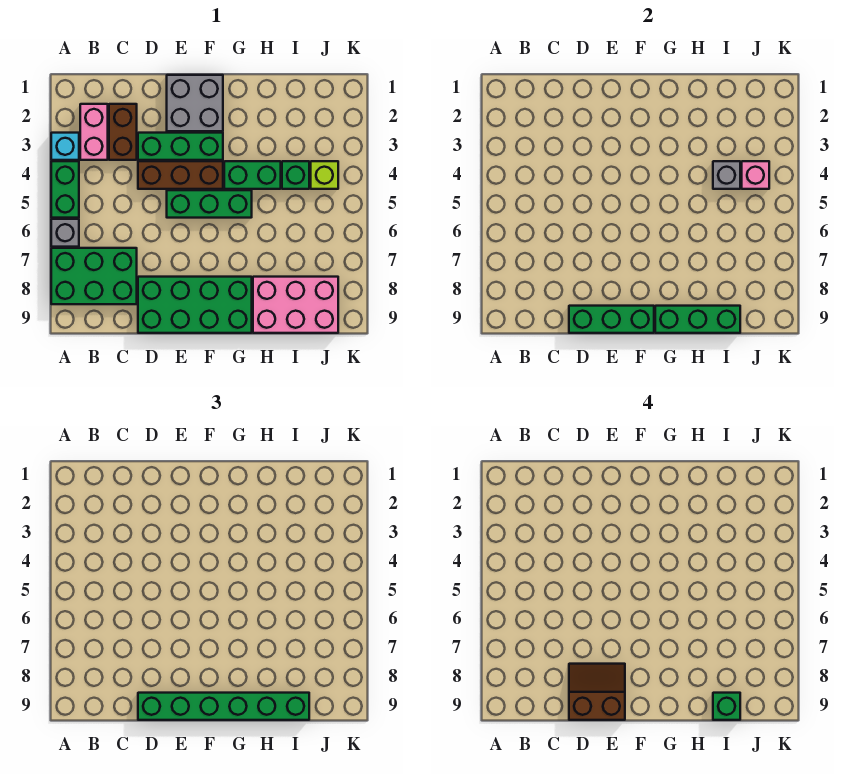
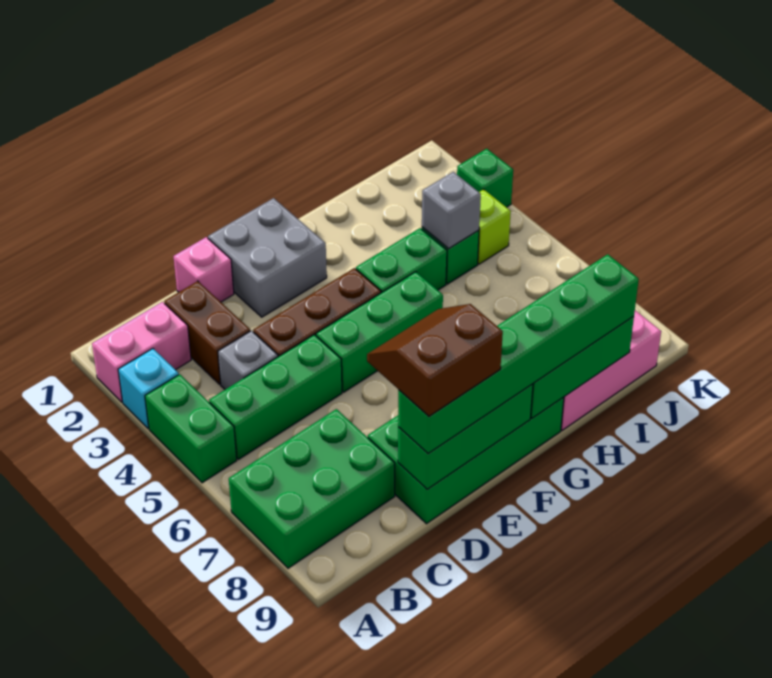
grey brick A6 level 1 -> grey brick C4 level 1
pink brick B2:B3 level 1 -> pink brick A2:B2 level 1
green brick D3:F3 level 1 -> green brick B5:D5 level 1
green brick I9 level 4 -> green brick K3 level 1
pink brick J4 level 2 -> pink brick D1 level 1

